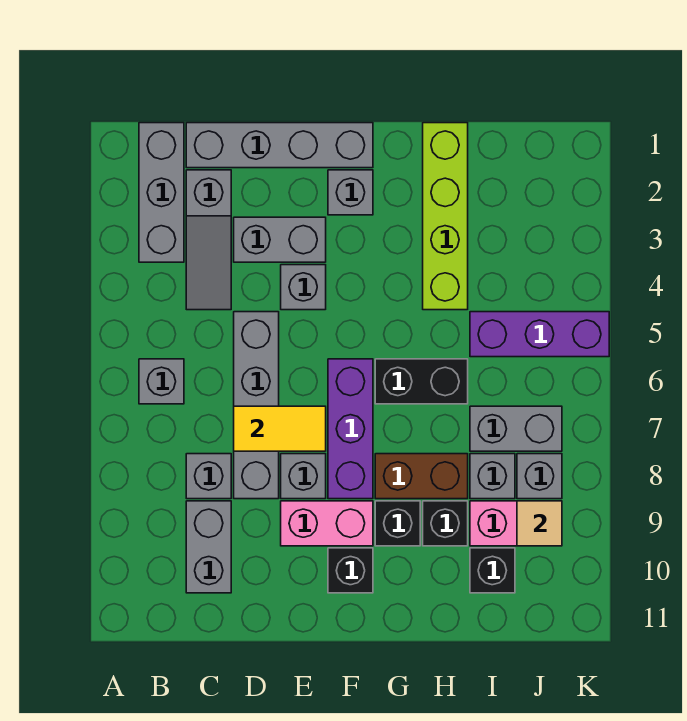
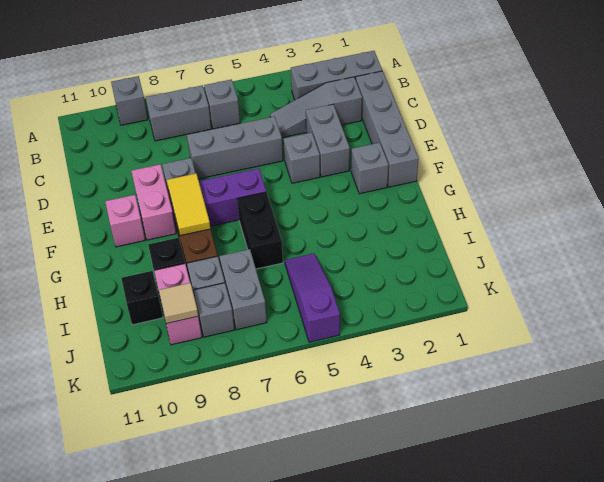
grey brick C8 level 1 -> grey brick A9 level 1
grey brick C9:C10 level 1 -> grey brick B7:B8 level 1
grey brick D5:D8 level 1 -> grey brick D5:D7 level 1
yellow tile D7:E7 level 2 -> yellow tile F8:G8 level 2
black brick F10 level 1 -> pink brick F10 level 1
black brick G9 level 1 -> none
lime brick H1:H4 level 1 -> none
purple brick I5:K5 level 1 -> purple slope I5:K5 level 1 top K

